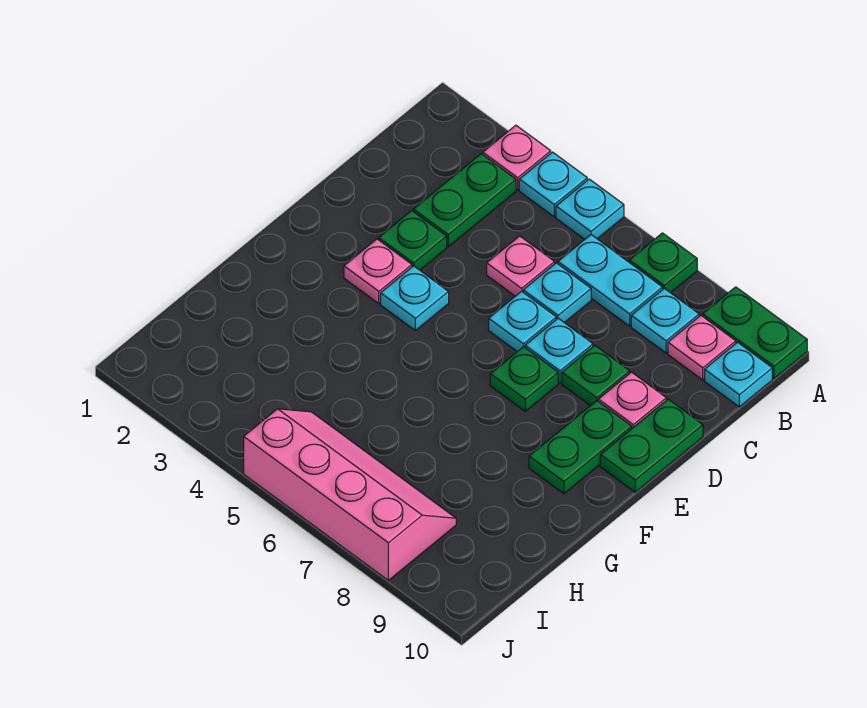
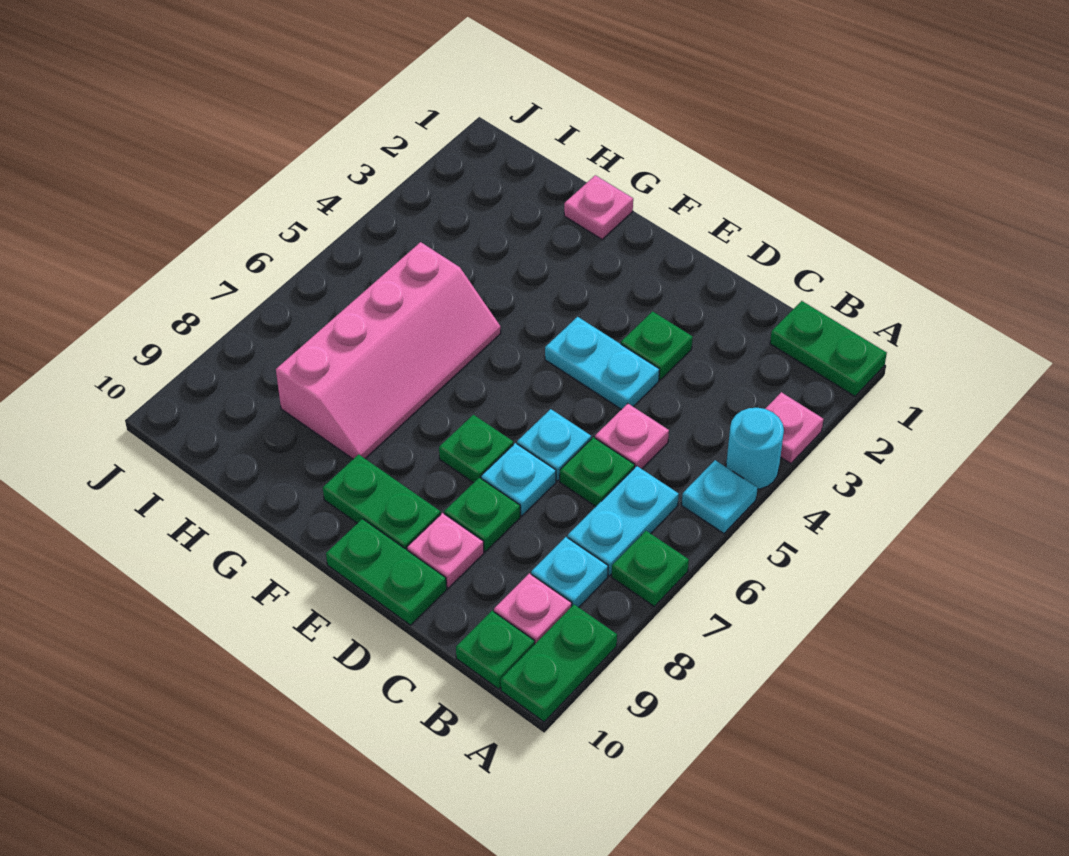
cyan plate A4 level 1 -> cyan round brick A4 level 1
green plate B3:C3 level 1 -> green plate A1:B1 level 1
cyan plate B10 level 1 -> green plate B10 level 1
cyan plate C6 level 1 -> green plate C6 level 1
pink plate E3 level 1 -> pink plate G1 level 1
cyan plate E4 level 1 -> cyan plate D4:E4 level 1
pink slope I5:J8 level 1 top J -> pink slope G5:H8 level 1 top H

